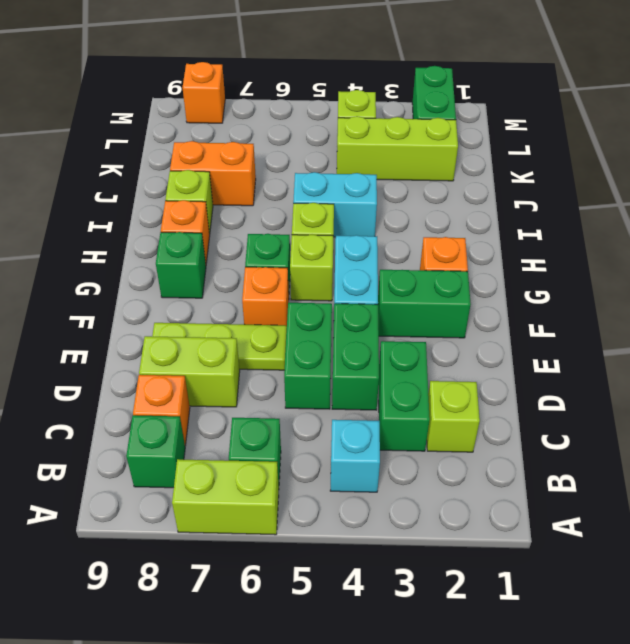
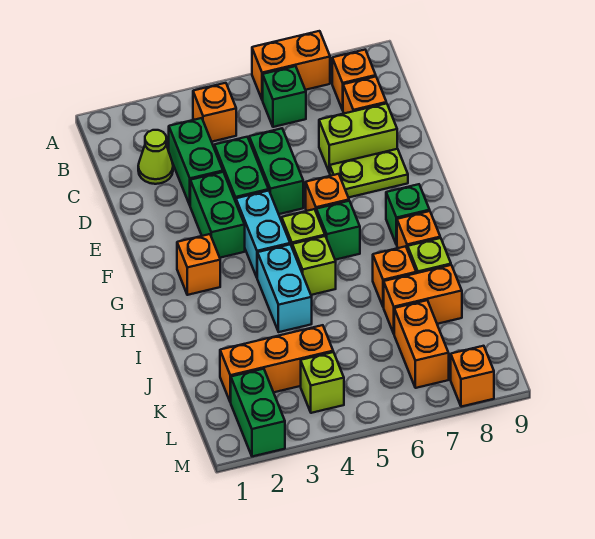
lime brick A6:A7 level 1 -> orange brick A6:A7 level 1
cyan brick B4 level 1 -> orange brick B4 level 1
green brick B8 level 1 -> orange brick B8 level 1
lime brick C2 level 1 -> lime cone C2 level 1
lime plate E6:E8 level 1 -> lime plate E7:E8 level 1
green brick F2:F3 level 1 -> green brick E3:F3 level 1
cyan brick I4:I5 level 1 -> cyan brick H4:I4 level 1
none -> orange brick I7 level 1
lime brick K2:K4 level 1 -> orange brick K2:K4 level 1
none -> orange brick K7:L7 level 1

